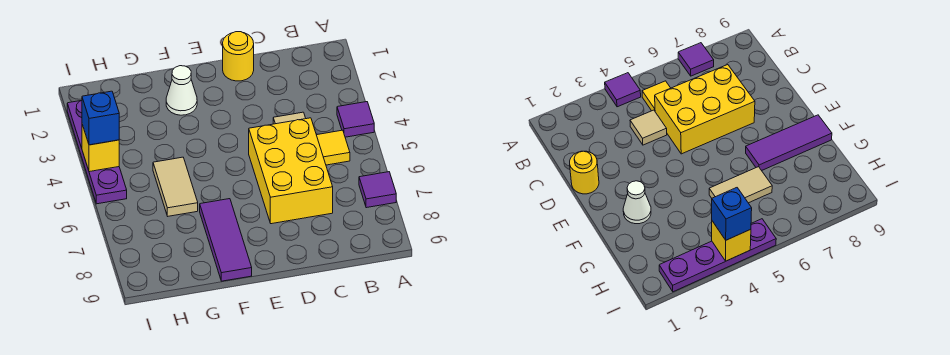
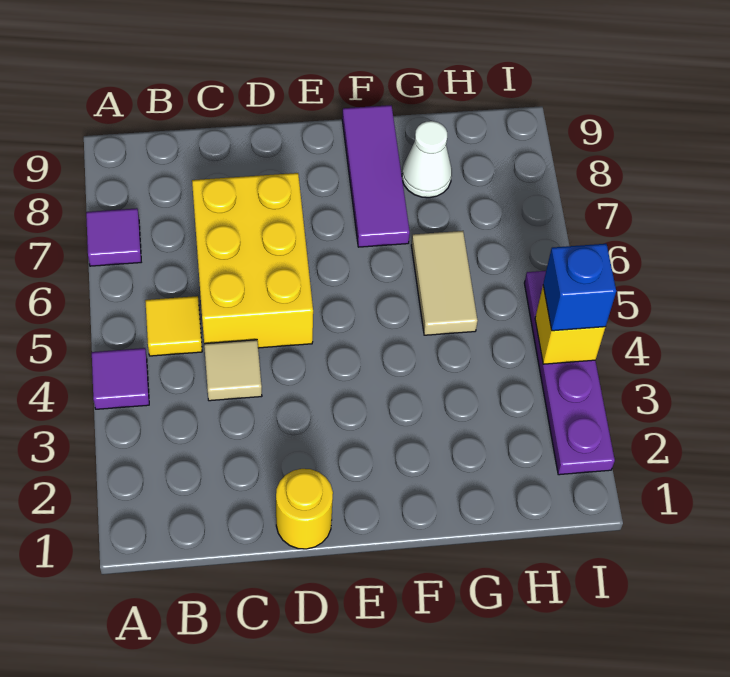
white cone F2 level 1 -> white cone G8 level 1

